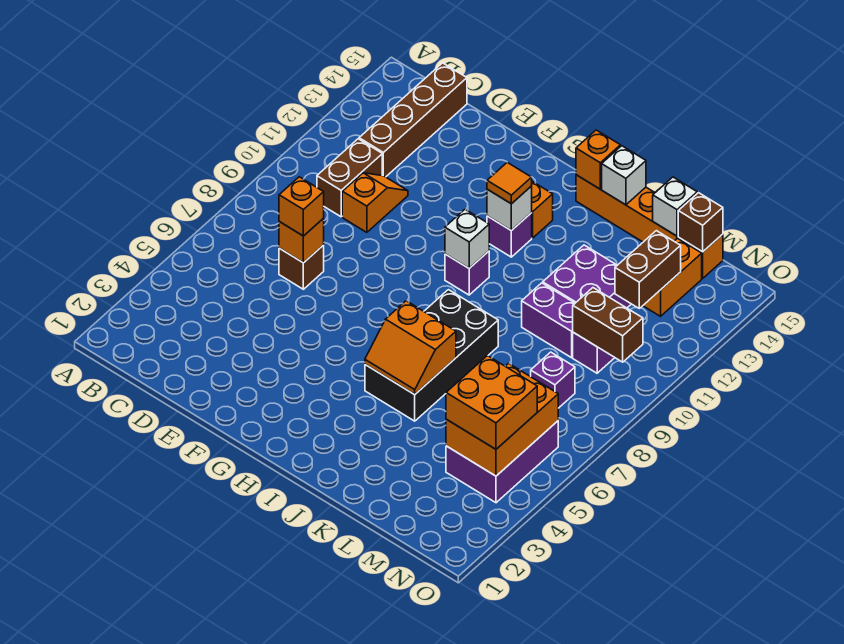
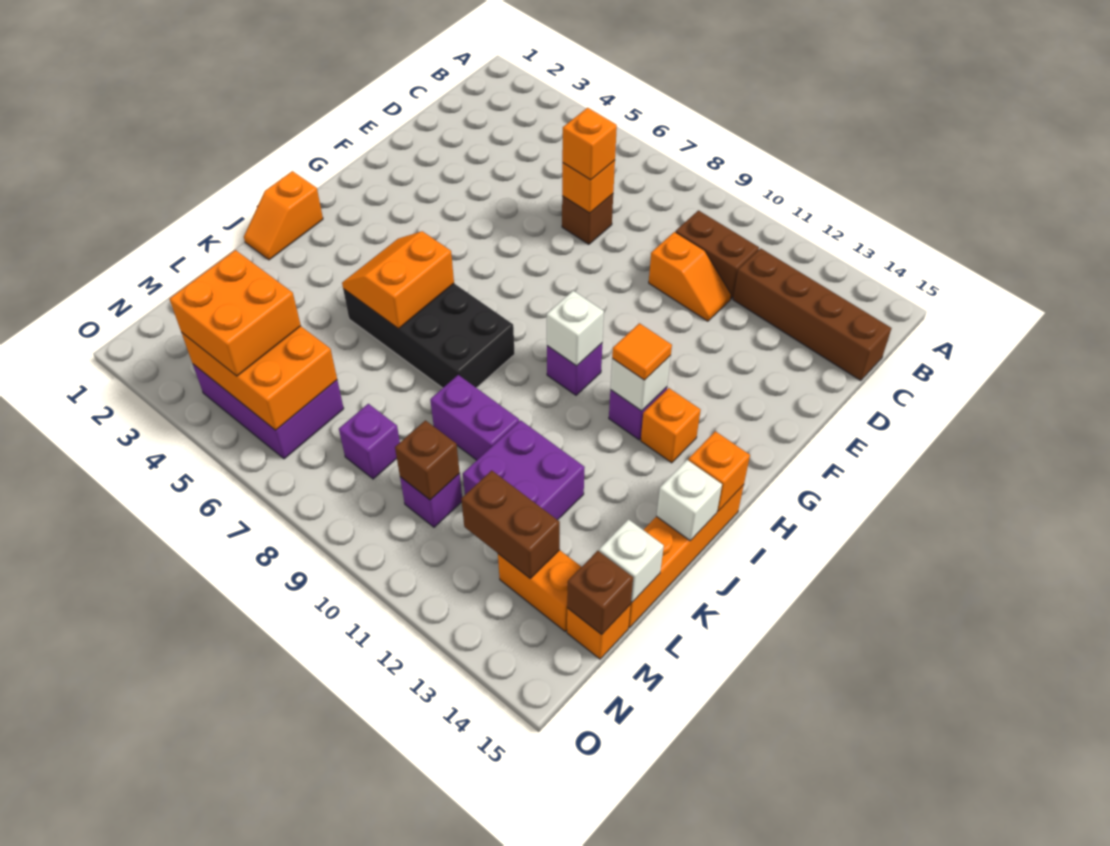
none -> orange slope I1:J1 level 1 top I
purple brick K10:L10 level 1 -> purple brick K9:K10 level 1
brown brick M10:N10 level 2 -> brown brick M10 level 2

